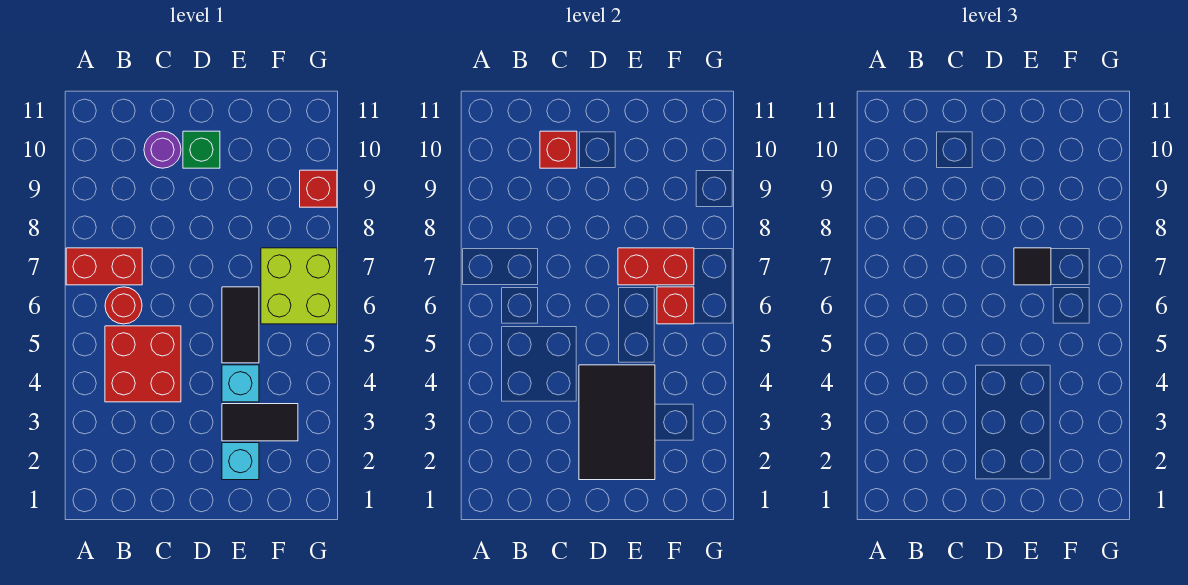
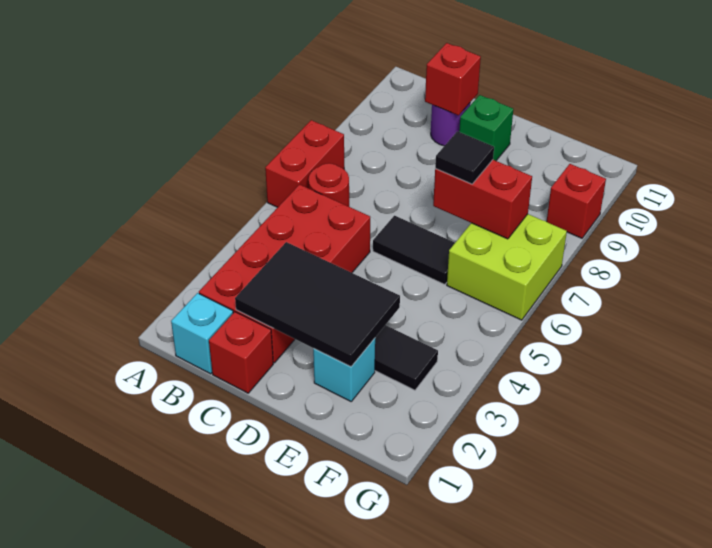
red brick A7:B7 level 1 -> red brick A6:A7 level 1
red brick B4:C5 level 1 -> red brick B2:C5 level 1
black tile D2:E4 level 2 -> black tile C2:E3 level 2
cyan brick E4 level 1 -> cyan brick B1 level 1
black tile E5:E6 level 1 -> black tile D6:E6 level 1
red brick F6 level 2 -> red brick C1 level 1

